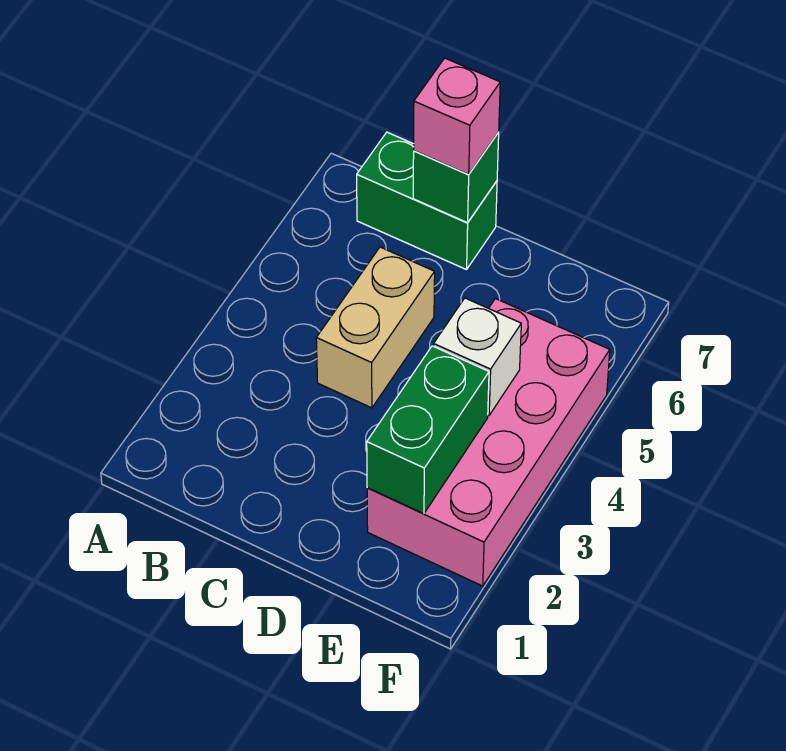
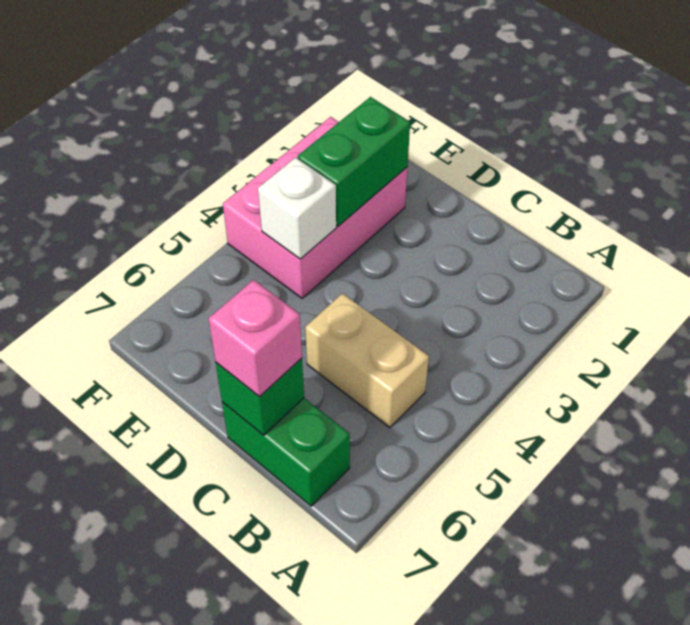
tan brick C4:C5 level 1 -> tan brick B5:C5 level 1
pink brick E2:F5 level 1 -> pink brick E2:F4 level 1

